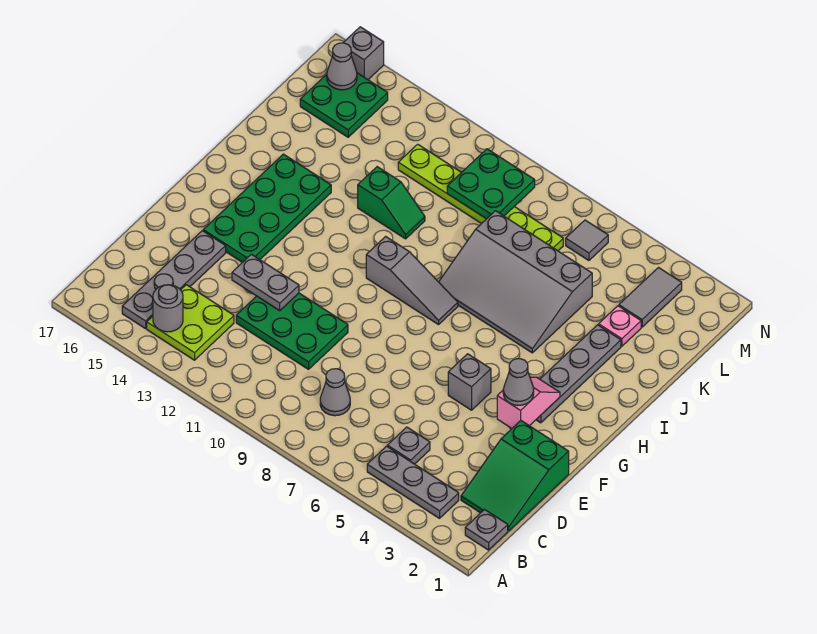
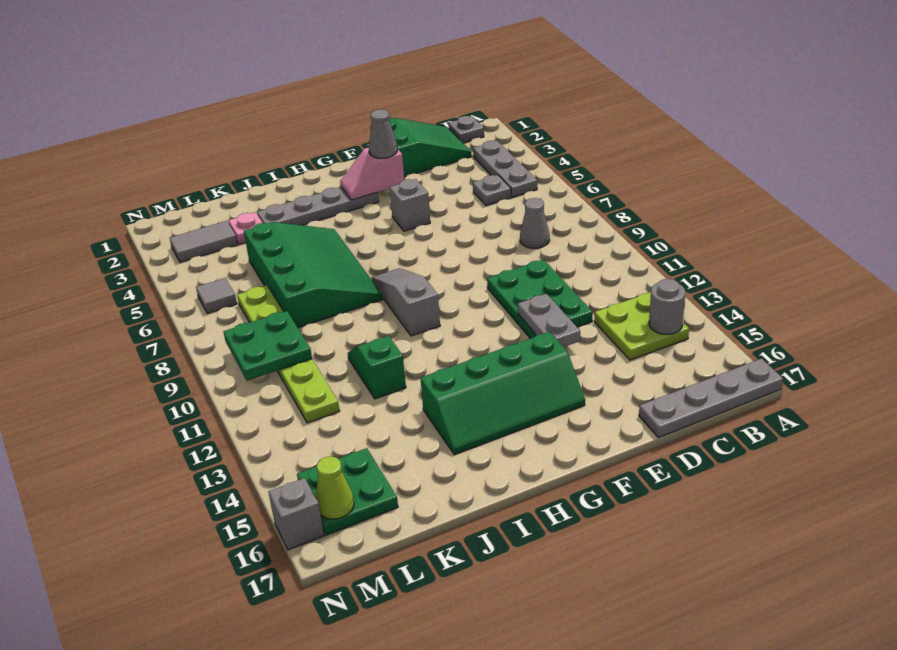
grey plate B15:E15 level 1 -> grey plate A17:D17 level 1
green plate F14:I15 level 1 -> green slope F14:I15 level 1 top 14
grey slope I5:K8 level 1 top K -> green slope I5:K8 level 1 top K
grey cone M16 level 2 -> lime cone M16 level 2

